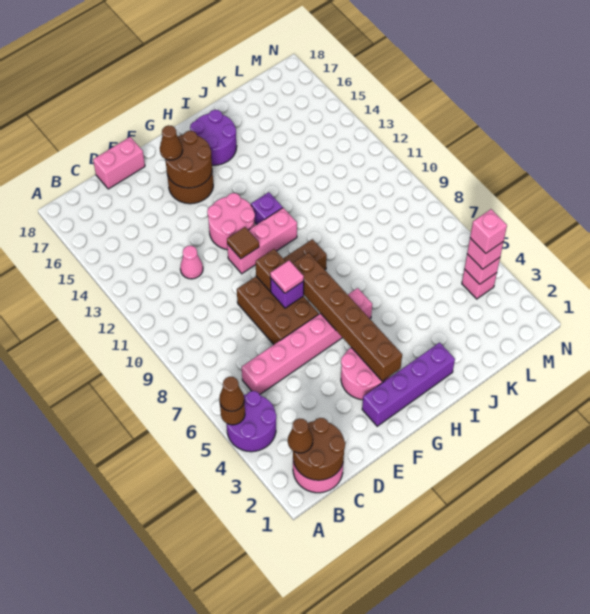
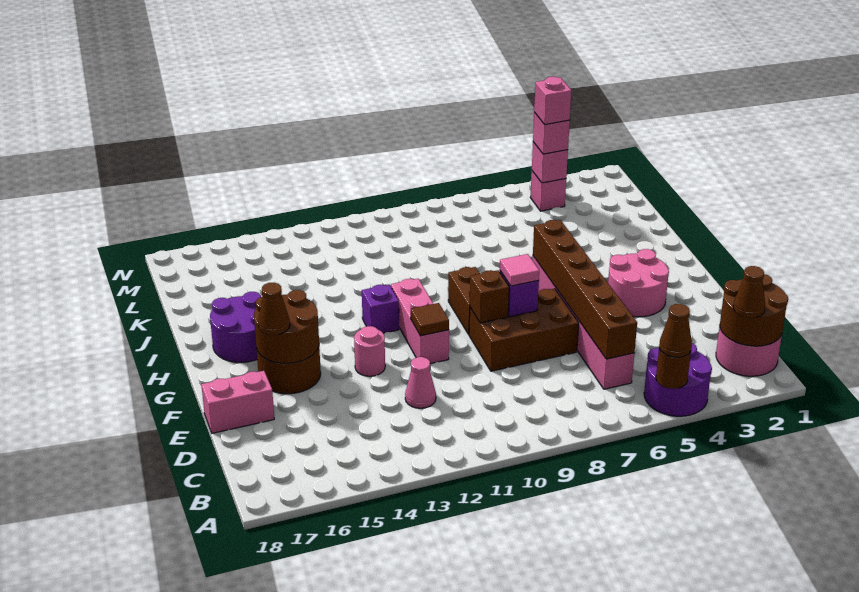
pink brick D18:E18 level 1 -> pink brick E17:E18 level 1
purple brick F2:I2 level 1 -> none
pink round brick F12:G13 level 1 -> pink round brick F13 level 1
brown brick G3:G8 level 2 -> brown brick C6:H6 level 2

